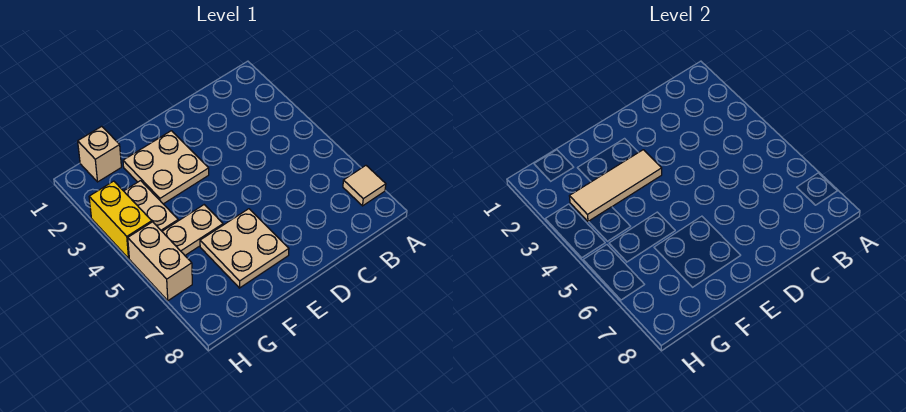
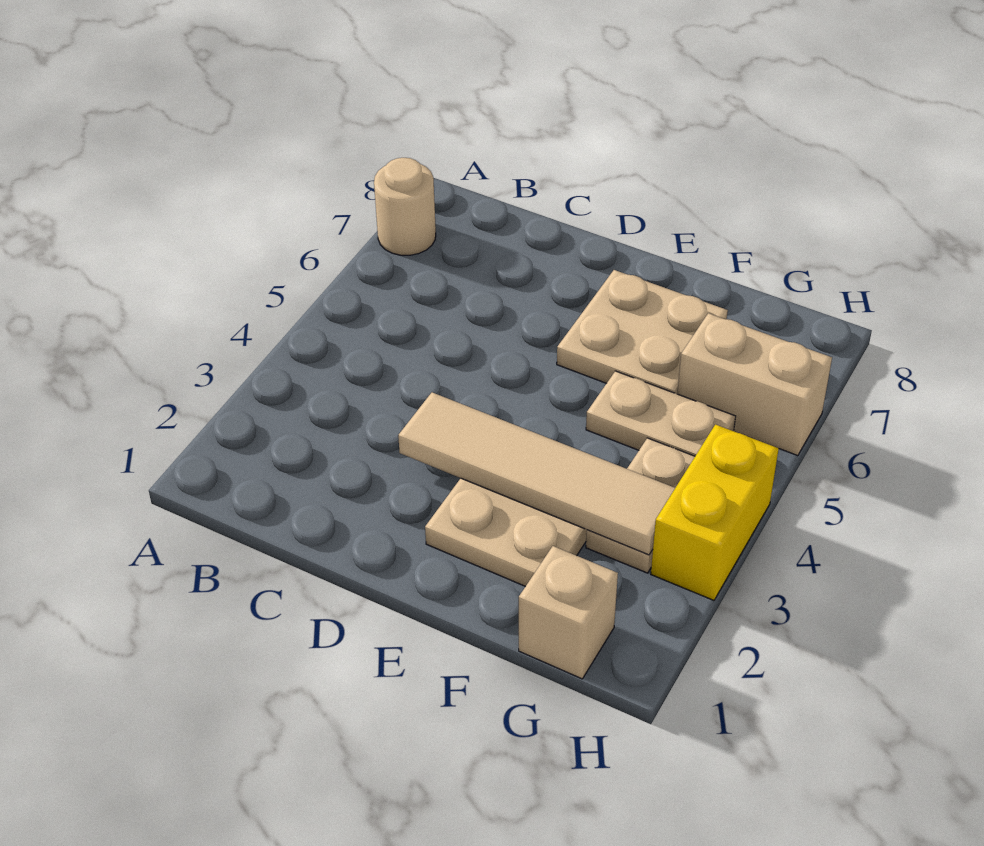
tan tile A7 level 1 -> tan round brick A7 level 1
tan tile E3:G3 level 2 -> tan tile D3:G3 level 2
tan brick H5:H6 level 1 -> tan brick G6:H6 level 1

